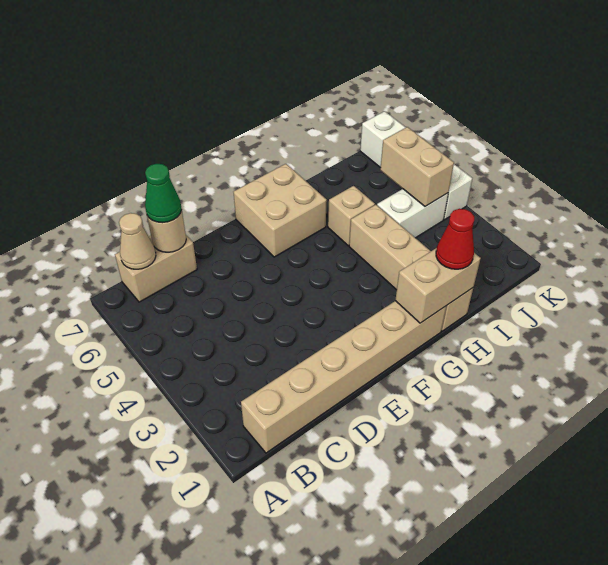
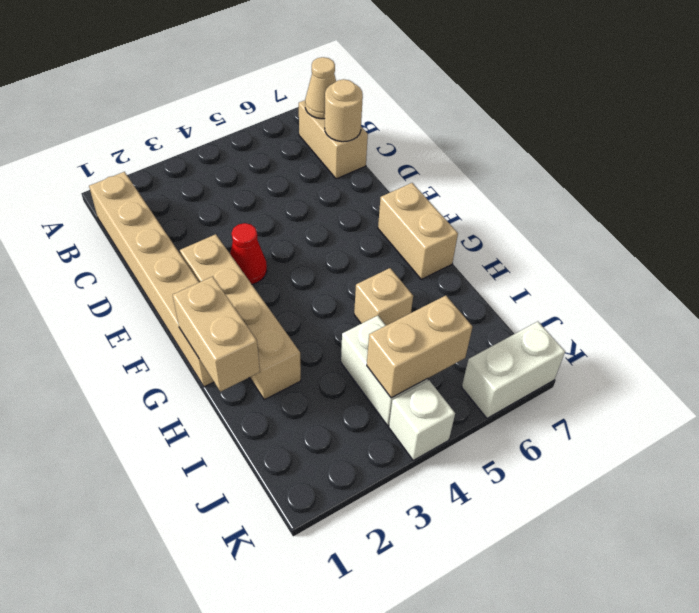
green cone C7 level 3 -> none
tan brick F6:G7 level 1 -> tan brick F7:G7 level 1
tan brick H1:H4 level 1 -> tan brick E2:H2 level 1
red cone H1 level 3 -> red cone E3 level 1

